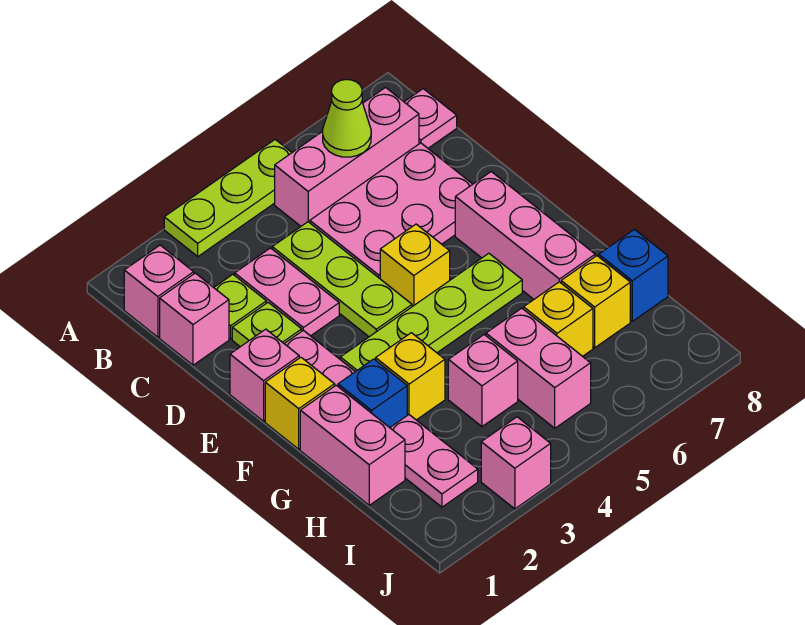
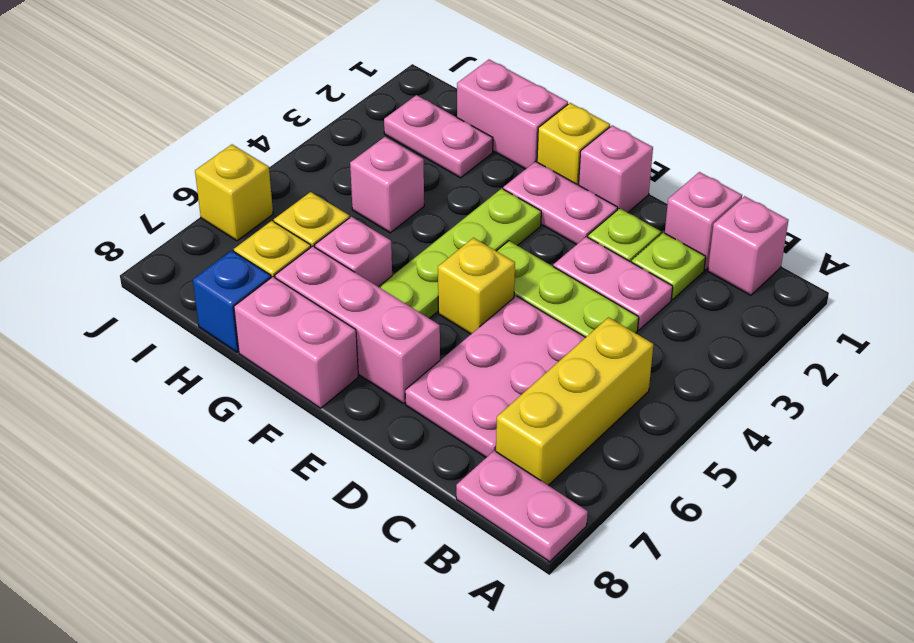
lime plate A3:A5 level 1 -> none
pink brick B5:B7 level 1 -> yellow brick B5:B7 level 1
lime cone B6 level 2 -> none
pink plate B8 level 1 -> pink plate A8:B8 level 1
blue brick G2 level 1 -> none
yellow brick G3 level 1 -> yellow brick J6 level 1
pink brick H5:I5 level 1 -> pink brick F8:G8 level 1
pink brick J3 level 1 -> pink brick G6 level 1

